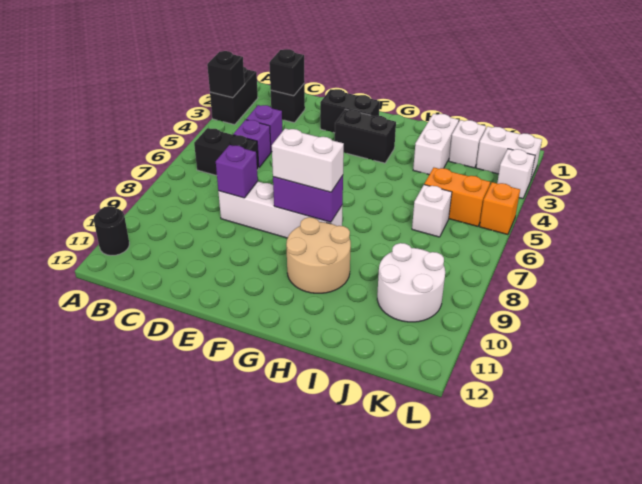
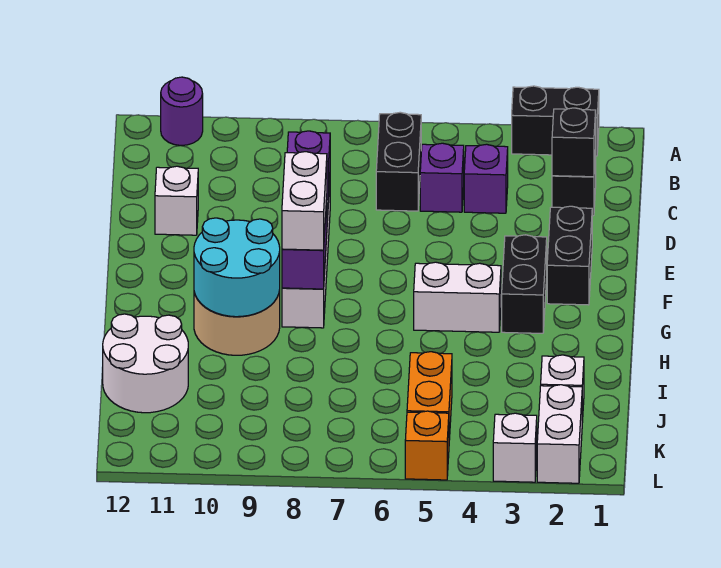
black brick A3 level 2 -> none
black round brick A11 level 1 -> purple round brick A11 level 1
none -> cyan round brick G9:H10 level 2
white brick I2:I3 level 1 -> white brick G4:G5 level 1
white brick J6 level 1 -> white brick D11 level 1
white round brick J9:K10 level 1 -> white round brick I11:J12 level 1

